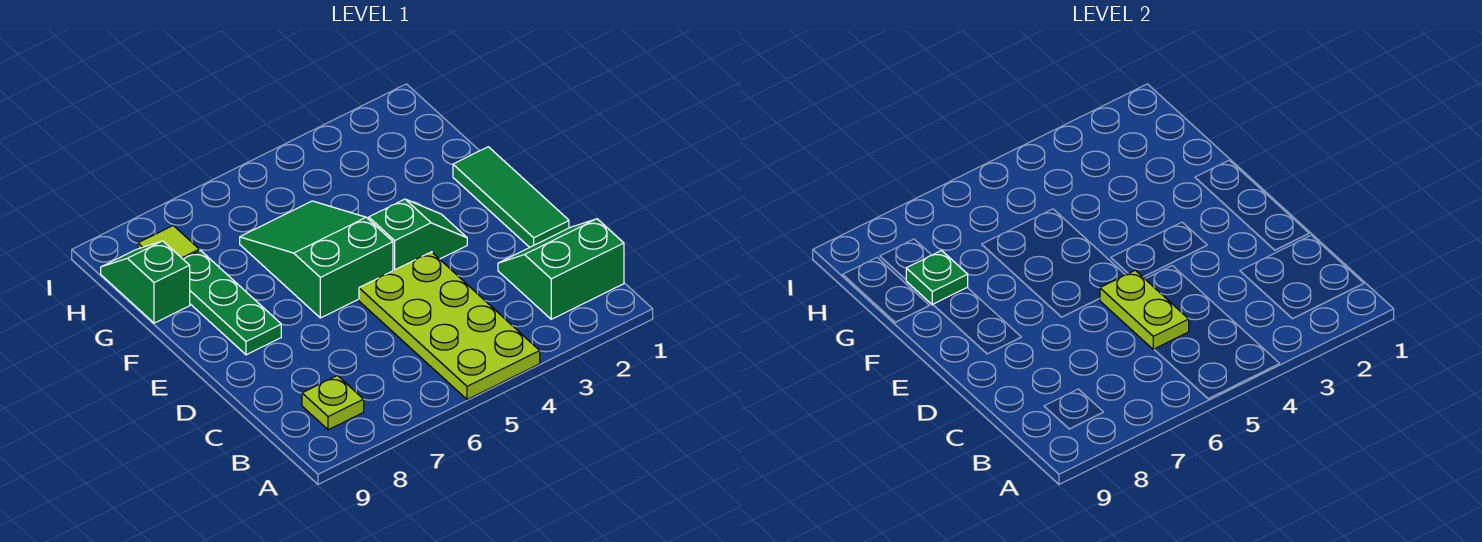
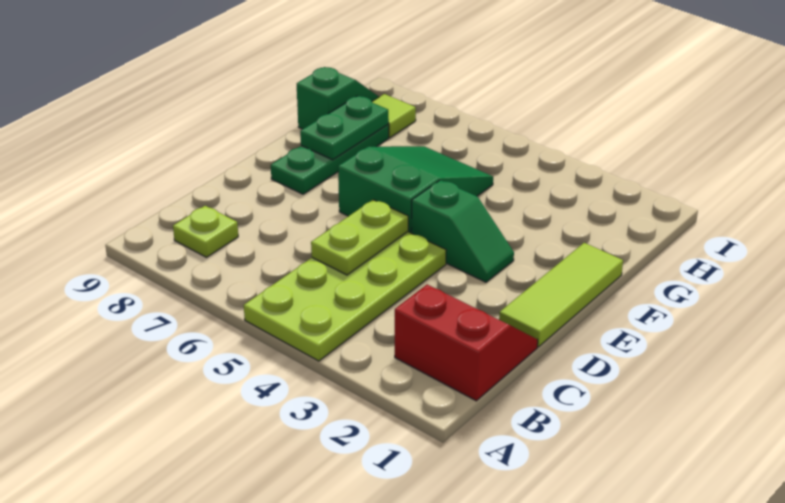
green slope B1:C2 level 1 top B -> red slope B1:C2 level 1 top B
green tile D1:F1 level 1 -> lime tile D1:F1 level 1
green plate G8 level 2 -> green plate F8:G8 level 2

